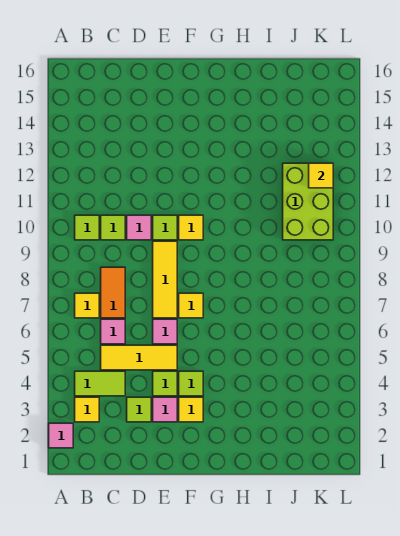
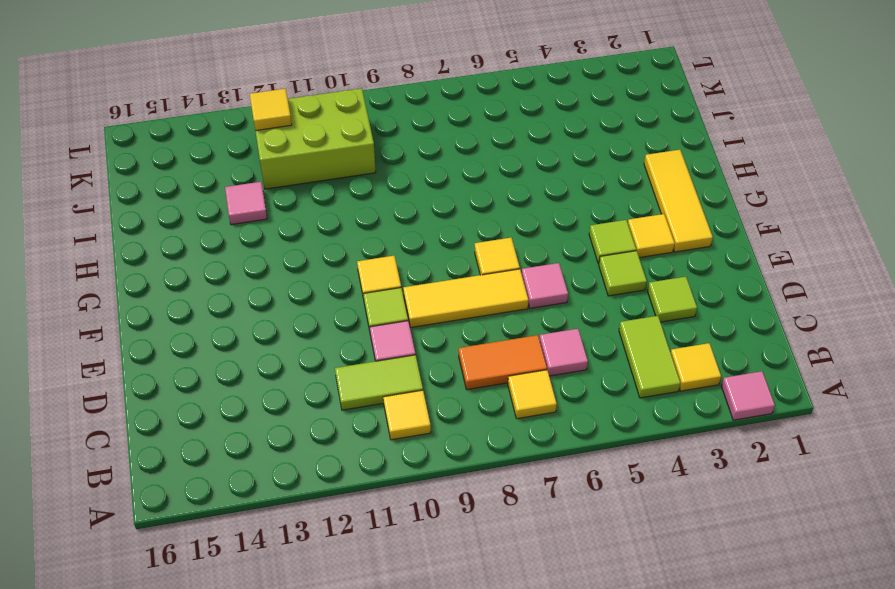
lime tile B10 level 1 -> yellow tile B10 level 1
yellow tile C5:E5 level 1 -> yellow tile F2:H2 level 1
lime tile C10 level 1 -> lime tile C10:C11 level 1
pink tile E3 level 1 -> pink tile I13 level 1

